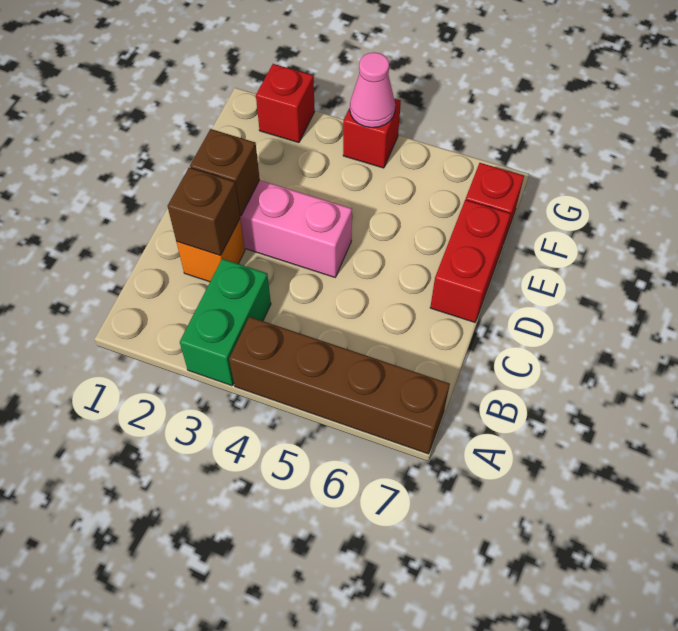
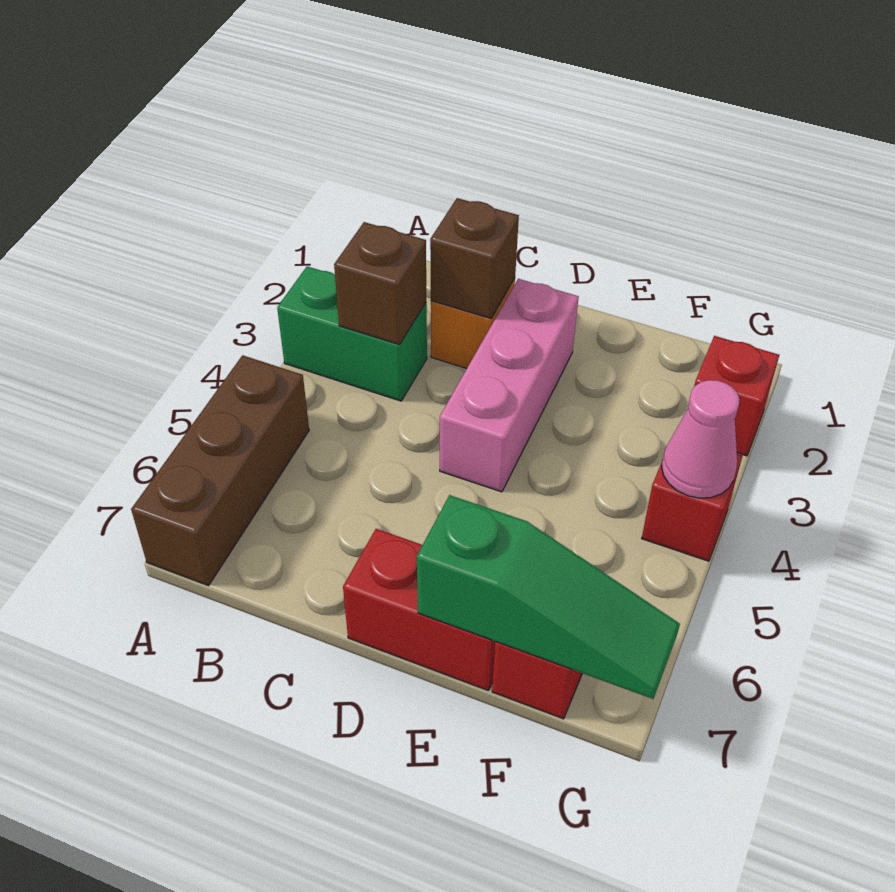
brown brick A4:A7 level 1 -> brown brick A5:A7 level 1
brown brick D2 level 2 -> brown brick B3 level 2
none -> green slope E7:G7 level 2 top E

